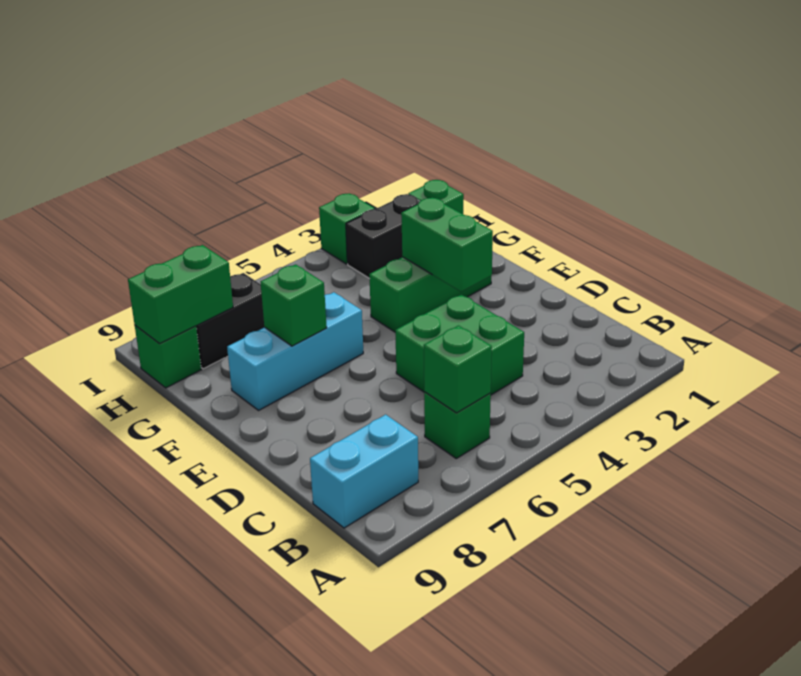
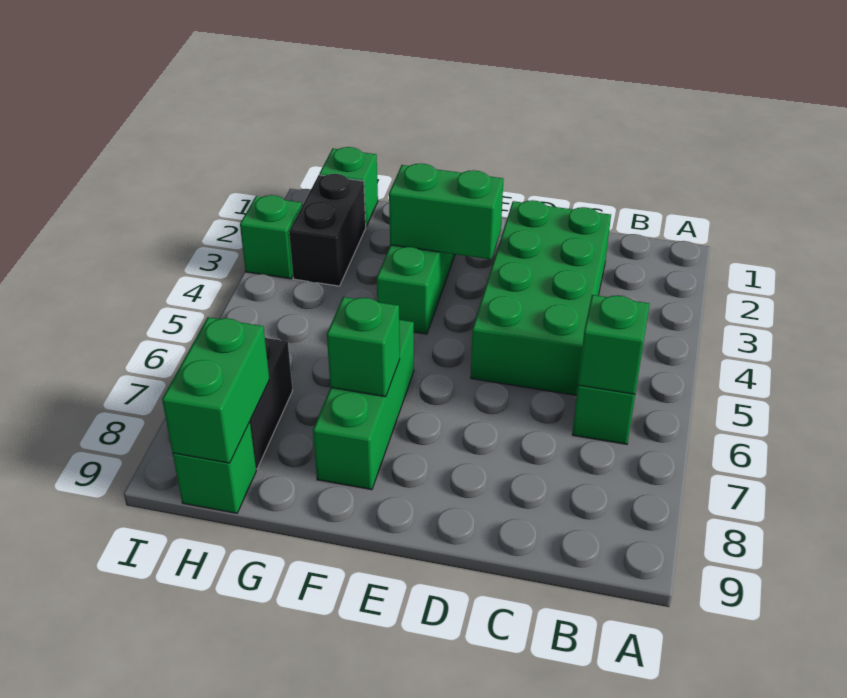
cyan brick B8:B9 level 1 -> none
green brick C4:D5 level 1 -> green brick C2:D5 level 1
cyan brick F6:F8 level 1 -> green brick F6:F8 level 1

